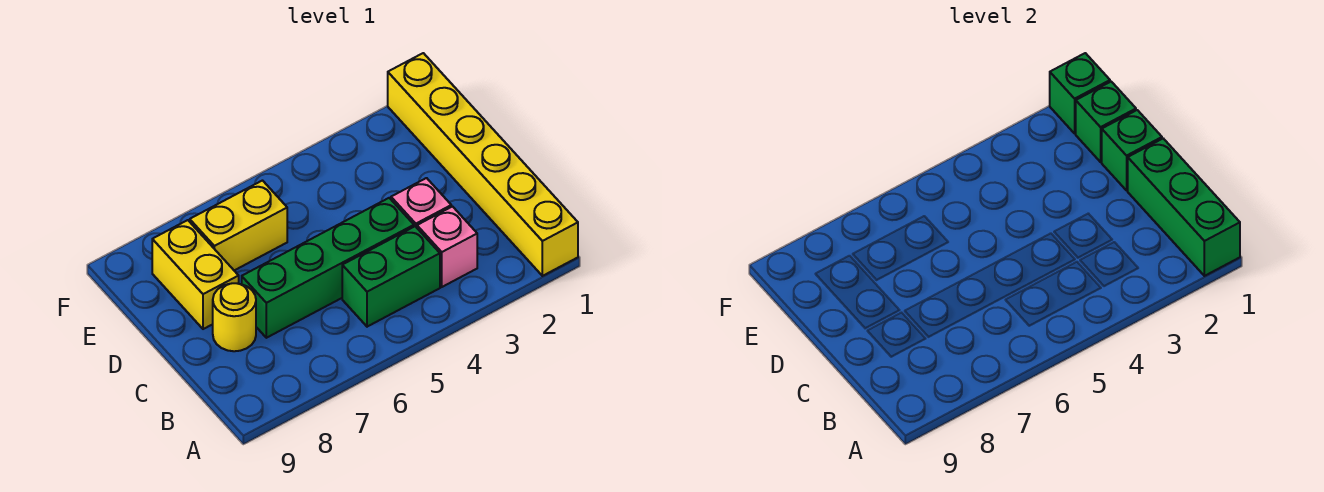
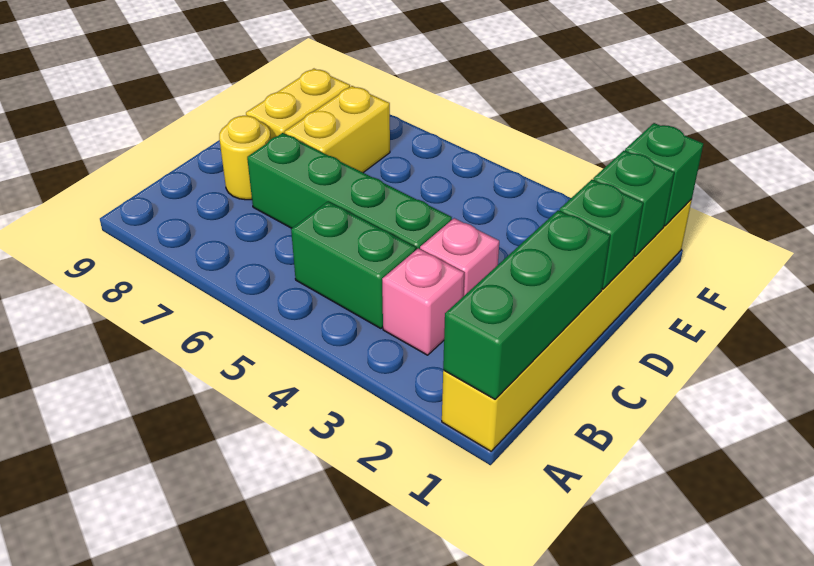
yellow brick E6:E7 level 1 -> yellow brick D7:E7 level 1

